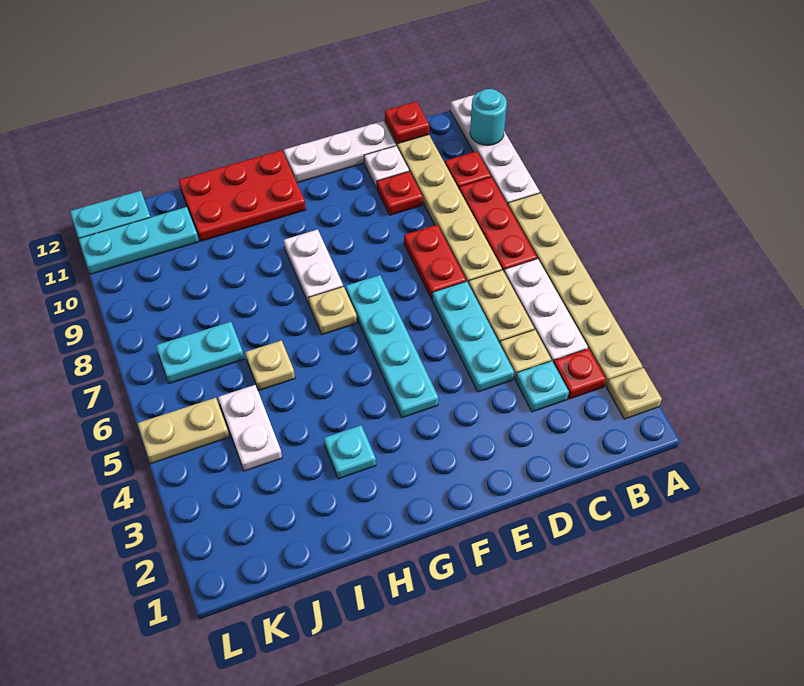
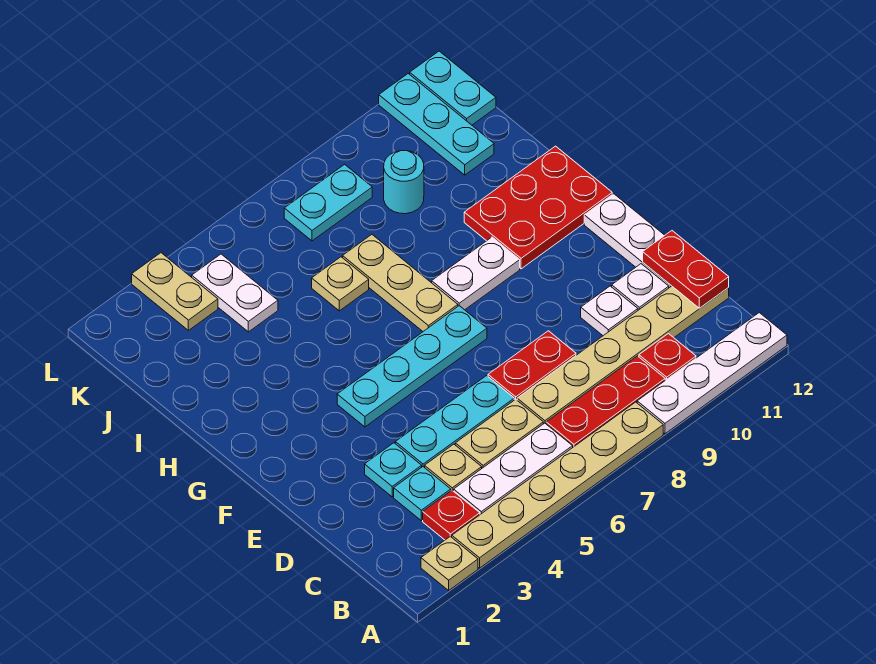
cyan round brick A11 level 2 -> cyan round brick J9 level 1
red plate C12 level 2 -> red plate C12:D12 level 2
red plate D10 level 1 -> white plate D10 level 1
tan plate G7 level 1 -> tan plate G7:I7 level 1
red plate G11:I12 level 1 -> red plate G10:H12 level 1
cyan plate H3 level 1 -> cyan plate D3 level 1
white plate J4:J5 level 1 -> white plate J4:K4 level 1
cyan plate J7:K7 level 1 -> cyan plate K7:K8 level 1
tan plate K5:L5 level 1 -> tan plate K3:L3 level 1

